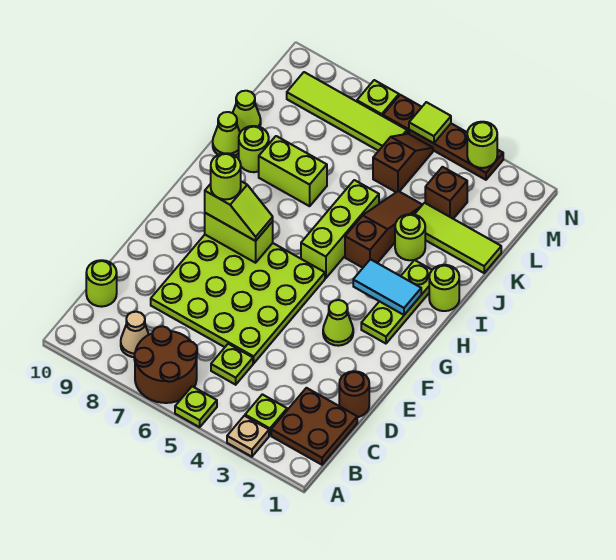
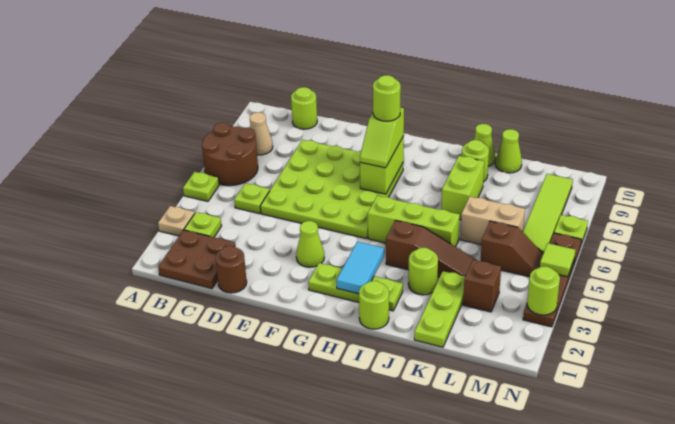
lime tile K1:K3 level 1 -> lime plate K1:K3 level 1
none -> tan brick K6:L6 level 1

